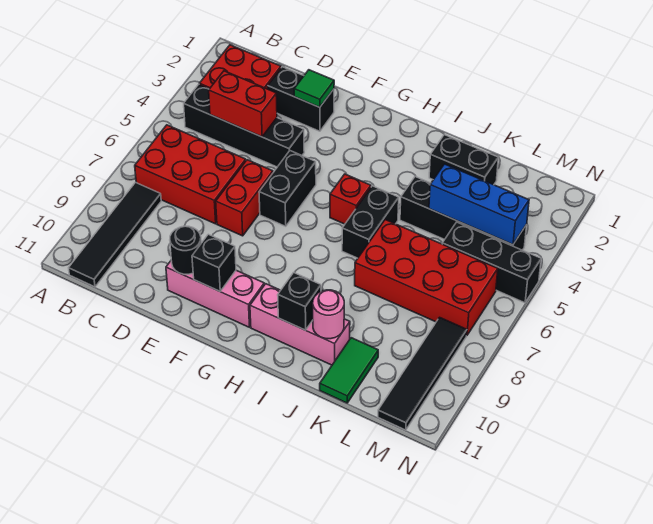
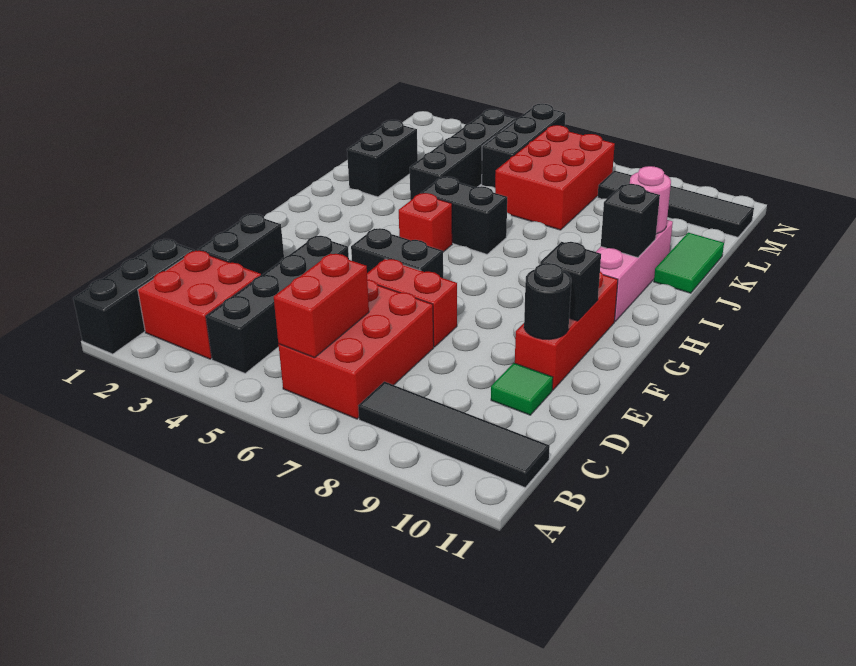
none -> black brick A1:C1 level 1
red brick C4:D4 level 2 -> red brick B6:C6 level 2
green tile E2 level 2 -> green tile D10 level 1
pink brick E10:G10 level 1 -> red brick E10:G10 level 1
red brick J6:M7 level 1 -> red brick K6:M7 level 1
blue brick K4:M4 level 2 -> none
green tile K10:K11 level 1 -> green tile J11:K11 level 1

